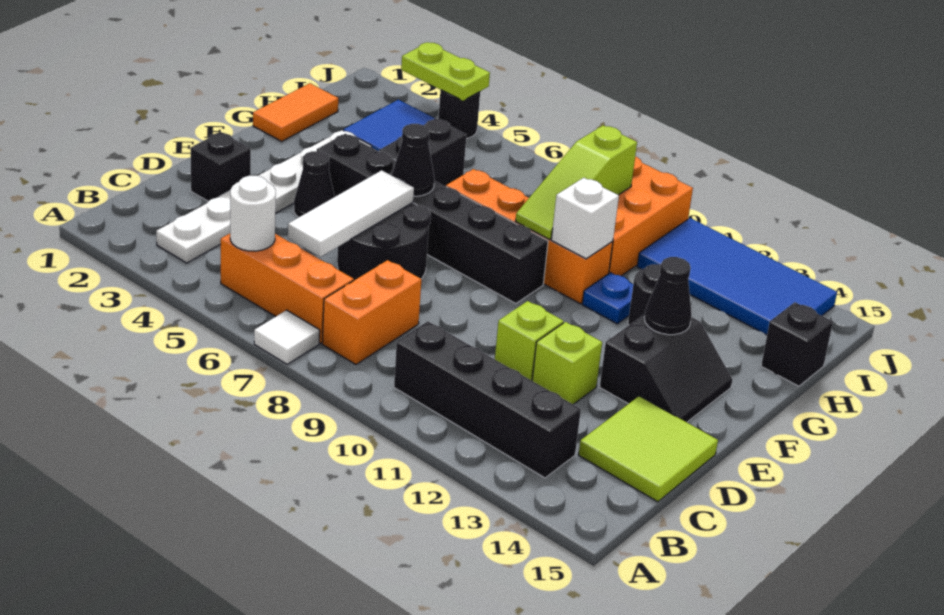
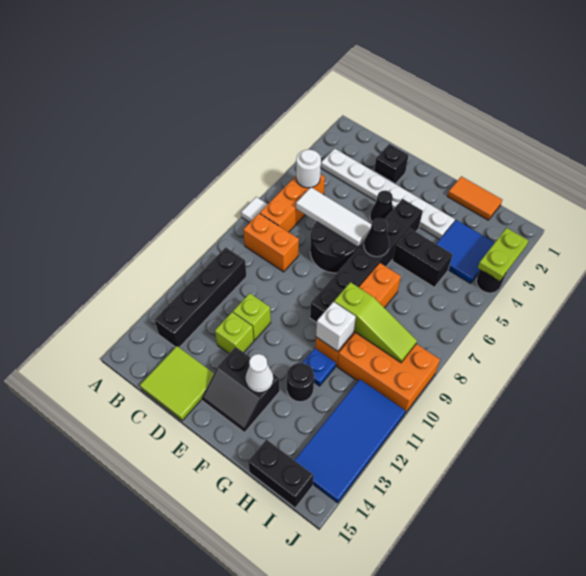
black cone F13 level 2 -> white cone F13 level 2
lime slope G9:I9 level 2 top I -> lime slope G9:I9 level 2 top G
black brick H15 level 1 -> black brick H15:I15 level 1

